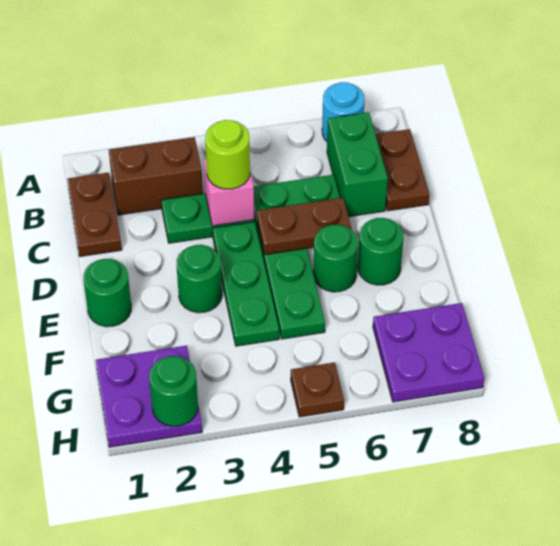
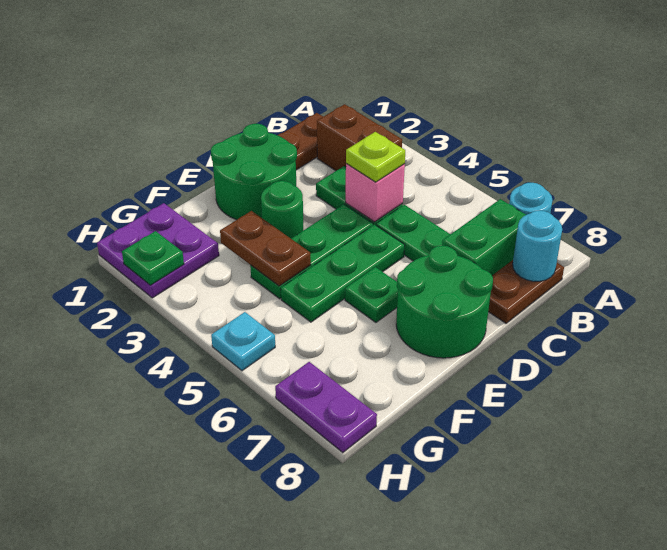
none -> cyan round brick B8 level 2
lime round brick C4 level 3 -> lime plate C4 level 3
brown plate D5:D6 level 2 -> brown plate F3:F4 level 2
green round brick E1 level 1 -> green round brick D1:E2 level 1
green round brick E6 level 1 -> green plate E6 level 1
green round brick E7 level 1 -> green round brick D7:E8 level 1
purple plate G7:H8 level 1 -> purple plate H7:H8 level 1
green round brick H2 level 2 -> green plate H2 level 2
brown plate H5 level 1 -> cyan plate H5 level 1

